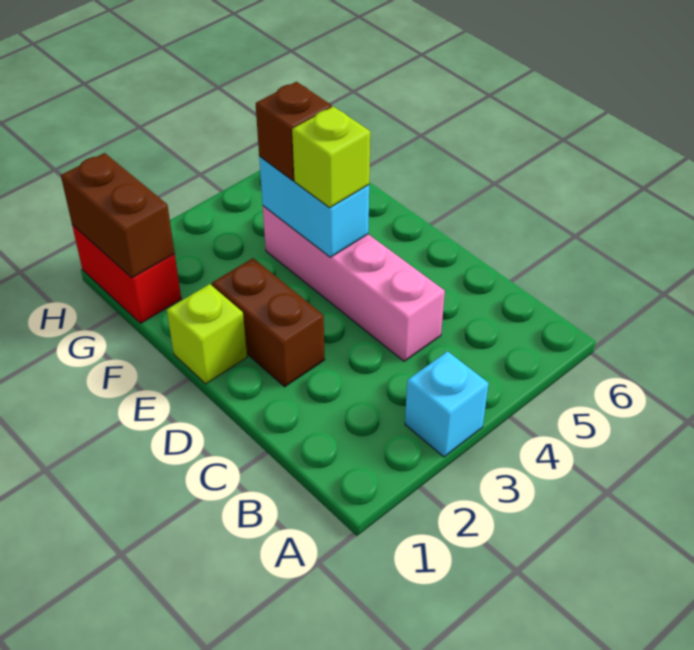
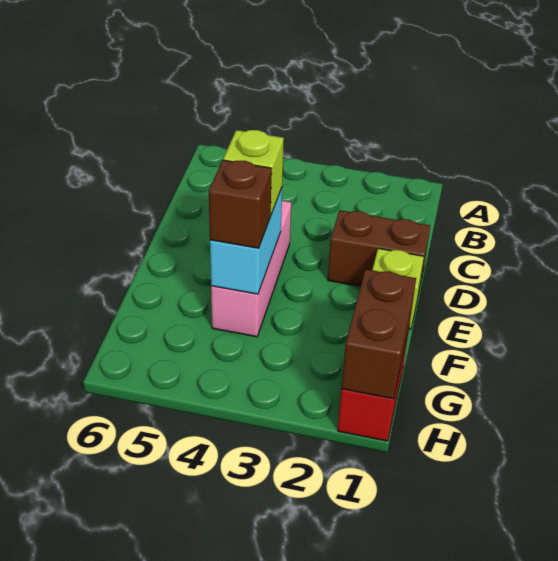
cyan brick A3 level 1 -> none
pink brick C4:F4 level 1 -> pink brick D4:F4 level 1
brown brick D2:E2 level 1 -> brown brick D1:D2 level 1

